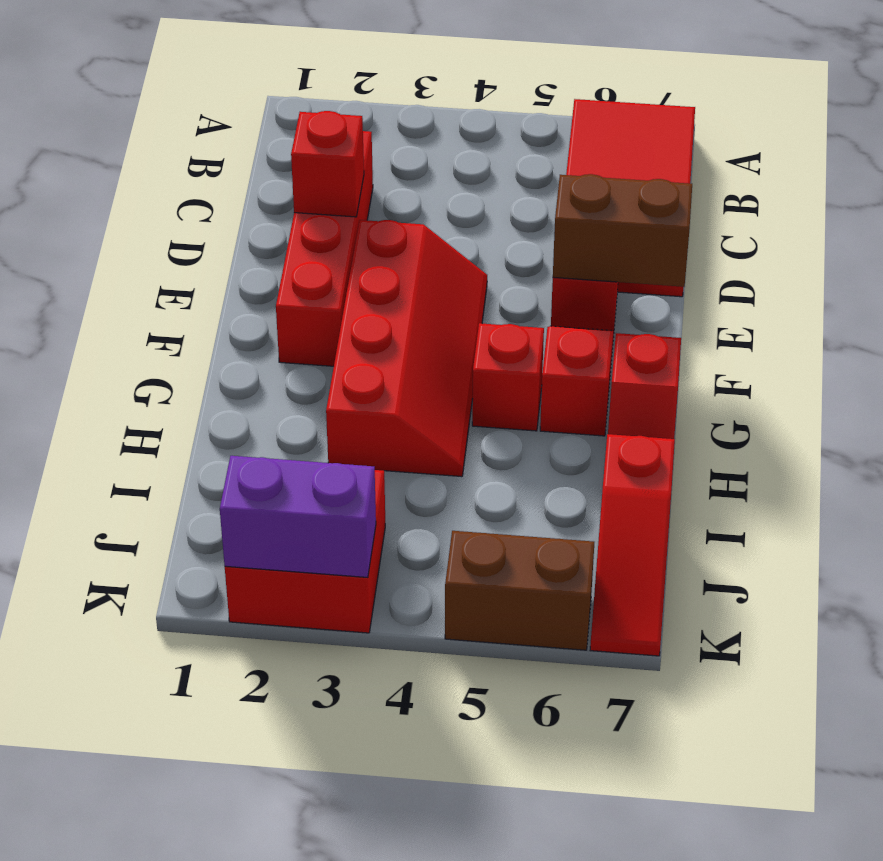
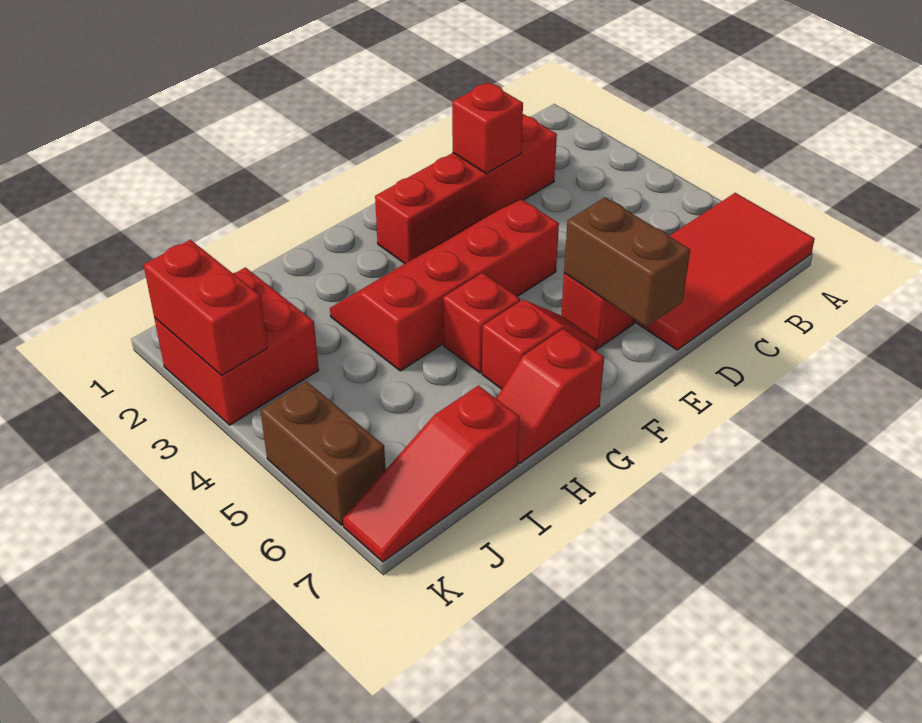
red slope E3:H4 level 1 top 3 -> red slope E3:H4 level 1 top 4
purple brick K2:K3 level 2 -> red brick K2:K3 level 2

